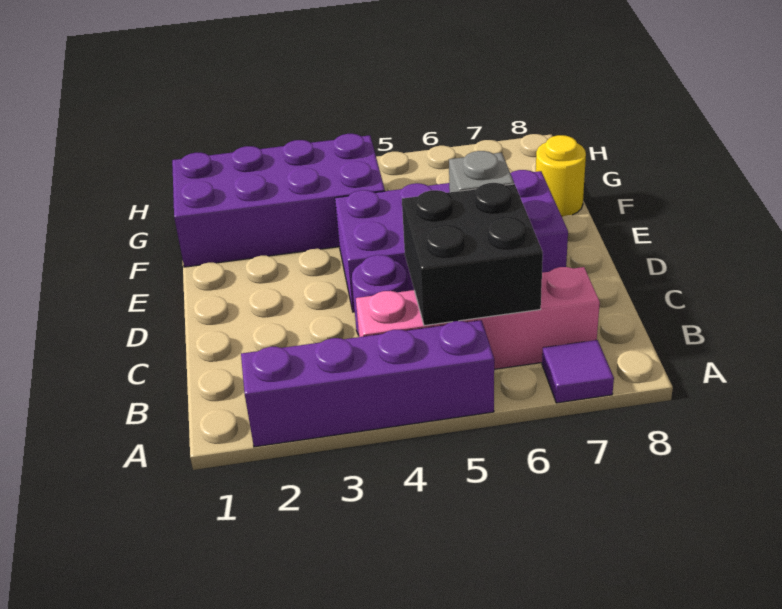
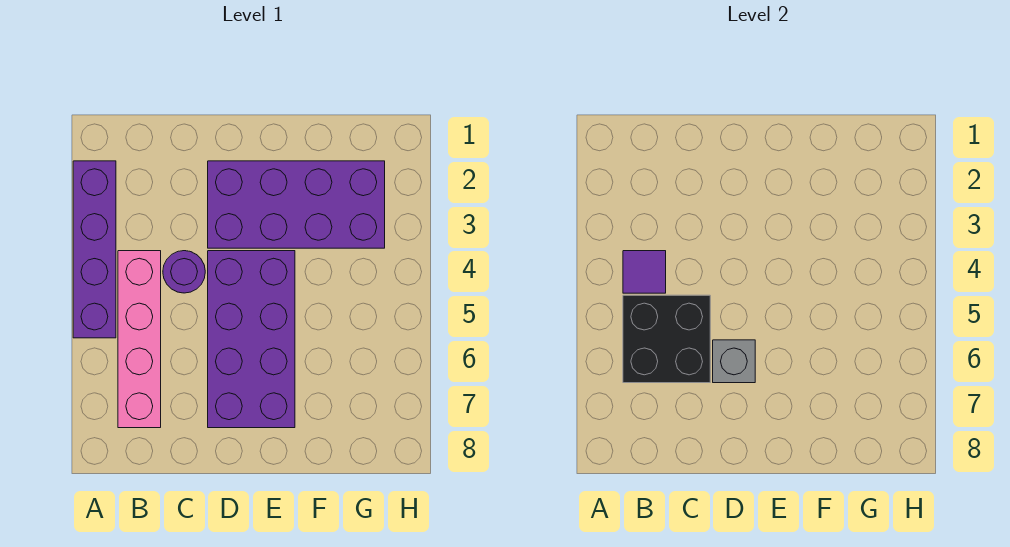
purple tile A7 level 1 -> purple tile B4 level 2
purple brick F1:G4 level 1 -> purple brick D2:G3 level 1
yellow round brick F8 level 1 -> none

